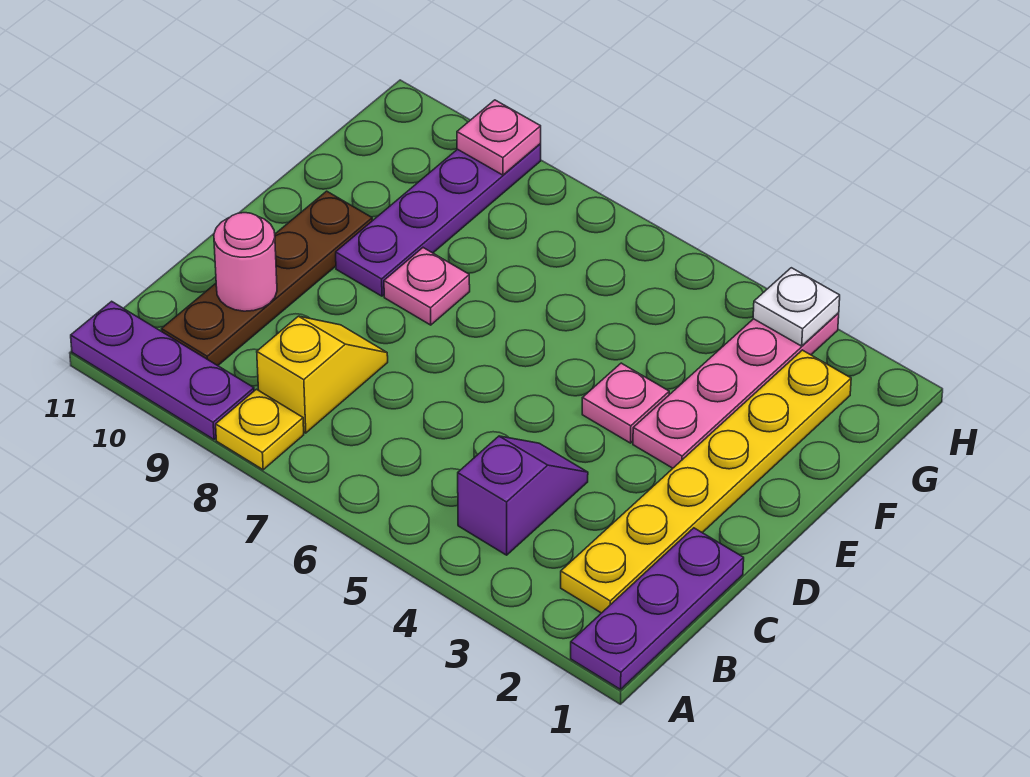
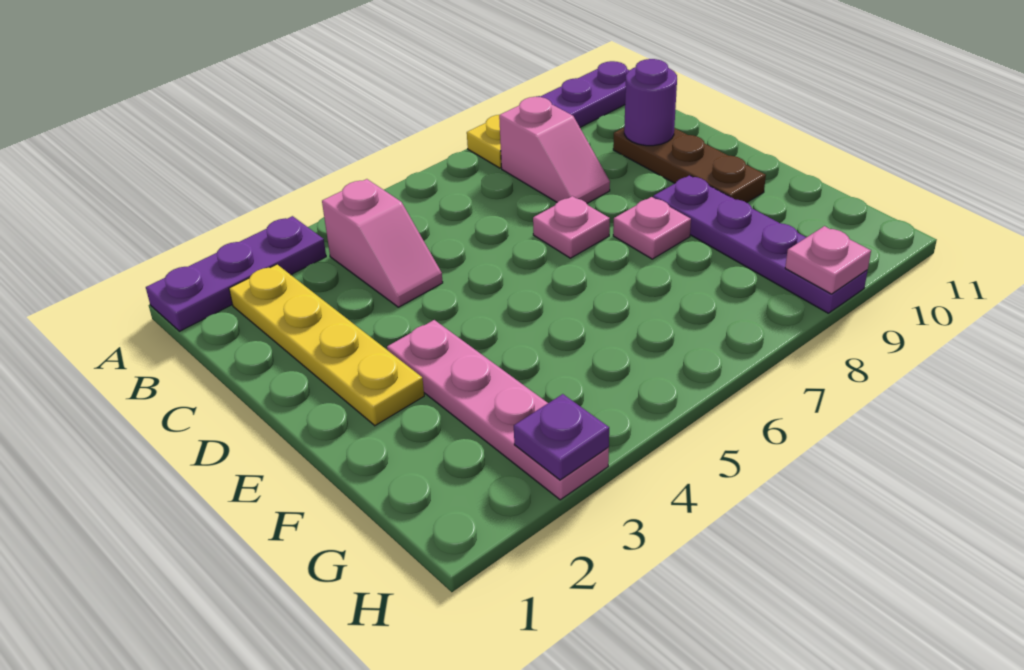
purple plate A1:C1 level 1 -> purple plate A1:A3 level 1
yellow plate B2:G2 level 1 -> yellow plate B2:E2 level 1
purple slope B4:C4 level 1 top B -> pink slope B4:C4 level 1 top B
yellow slope B8:C8 level 1 top B -> pink slope B8:C8 level 1 top B
brown plate B10:E10 level 1 -> brown plate C10:E10 level 1
pink round brick C10 level 2 -> purple round brick C10 level 2
pink plate E4 level 1 -> pink plate D7 level 1
white plate H3 level 2 -> purple plate H3 level 2

